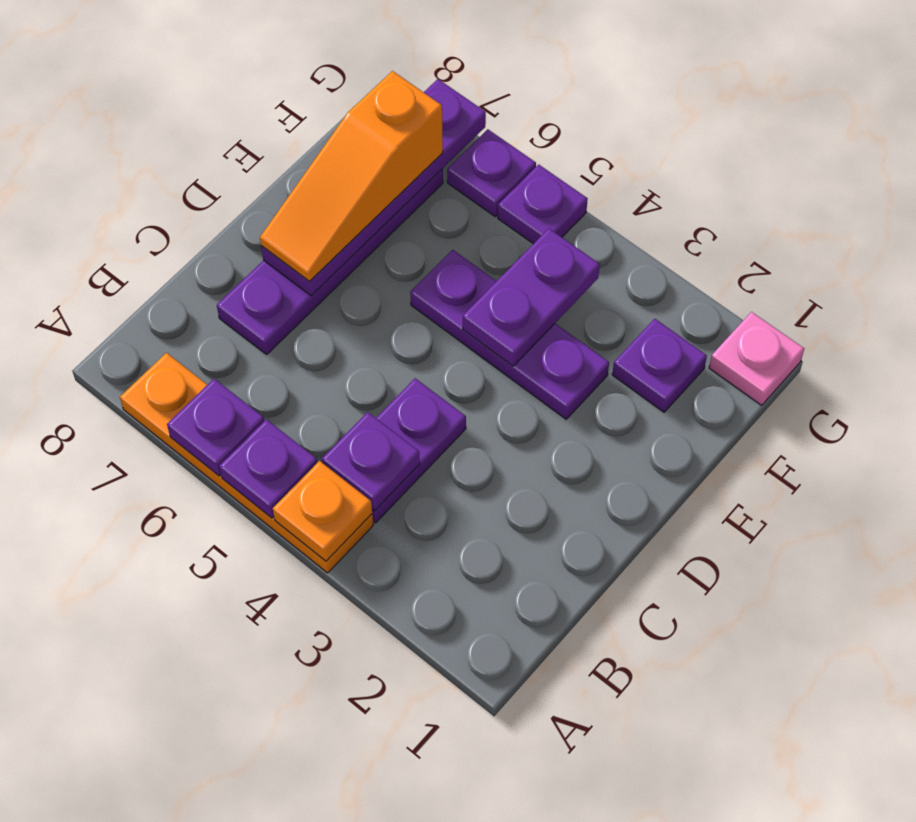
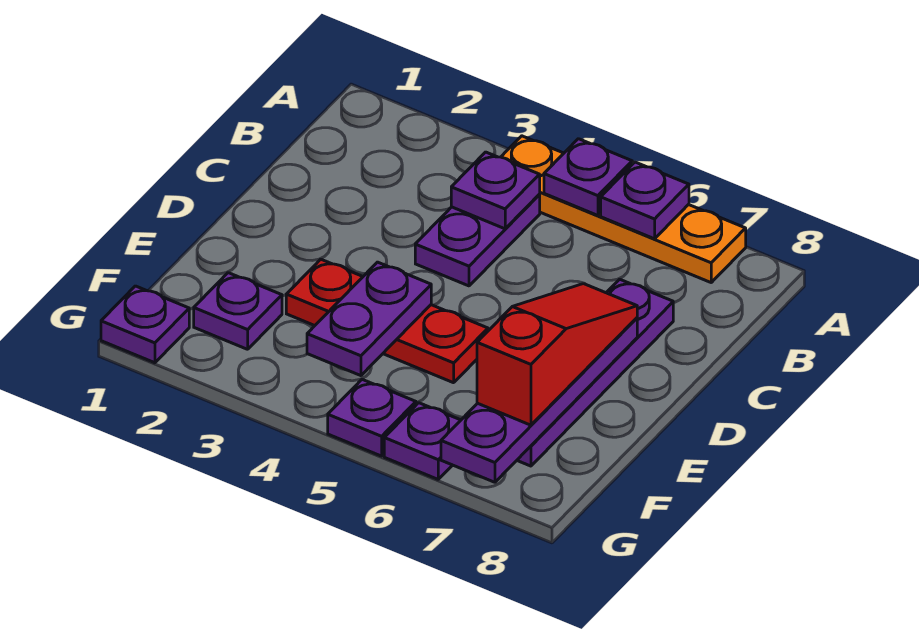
orange plate A4 level 2 -> none
orange slope D7:F7 level 3 top F -> red slope D7:F7 level 3 top F
purple plate E3:E5 level 1 -> red plate E3:E5 level 1
pink plate G1 level 1 -> purple plate G1 level 1

